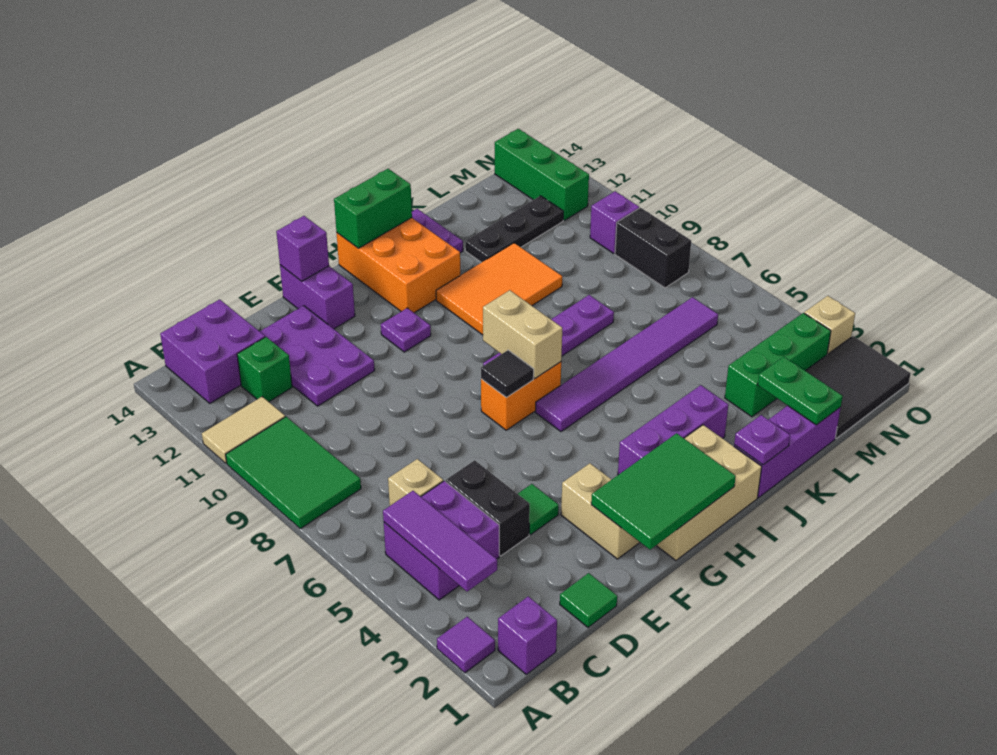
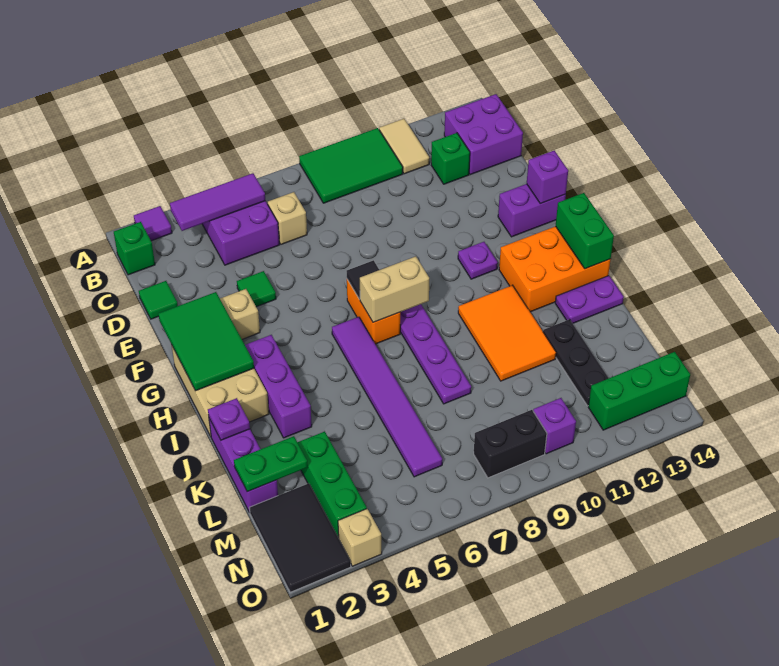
purple brick B1 level 1 -> green brick B1 level 1
black brick D4:D5 level 1 -> none
purple plate D11:E13 level 1 -> none

